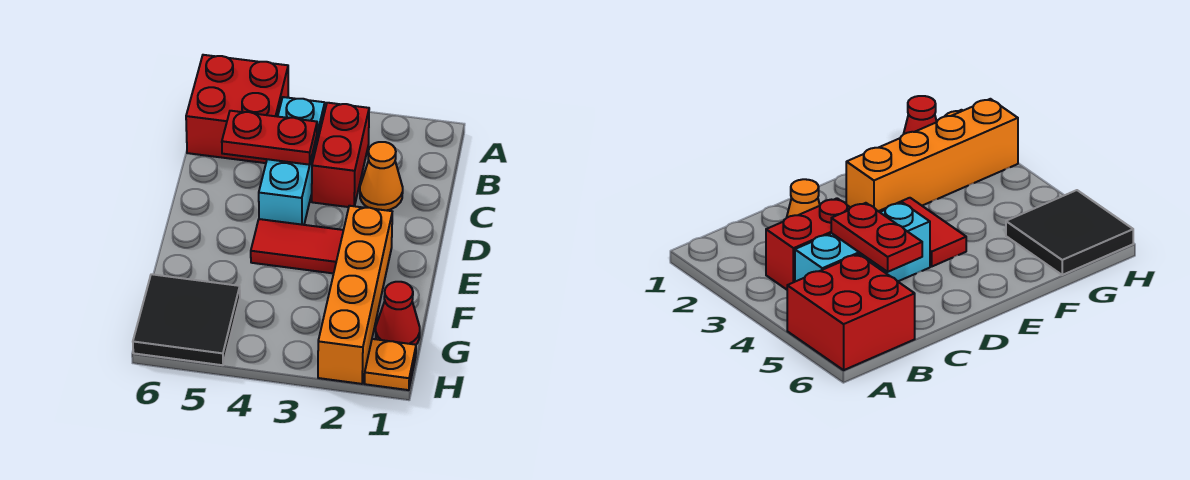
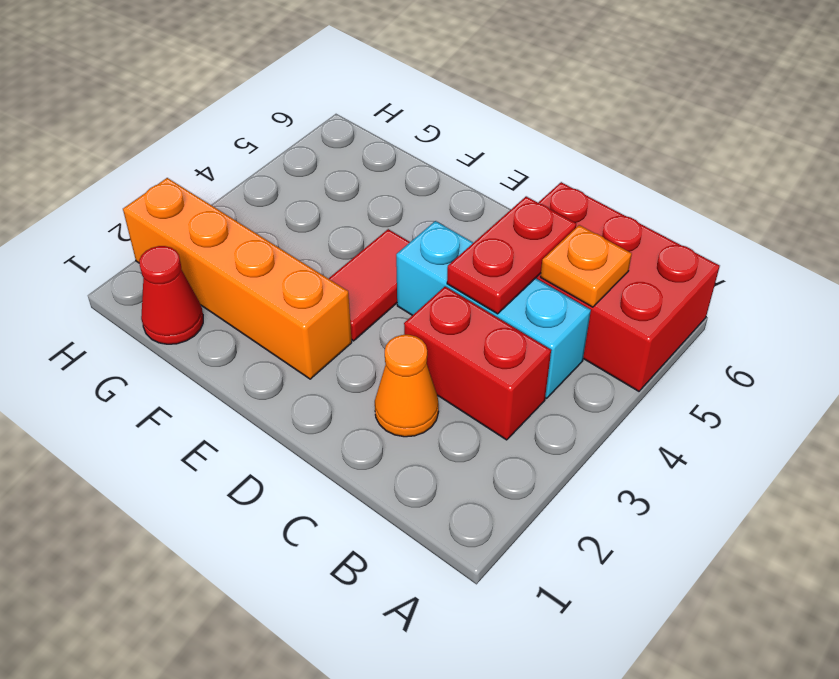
red brick A5:B6 level 1 -> red brick A5:C6 level 1
black tile G5:H6 level 1 -> none
orange plate H1 level 1 -> orange plate B5 level 2

